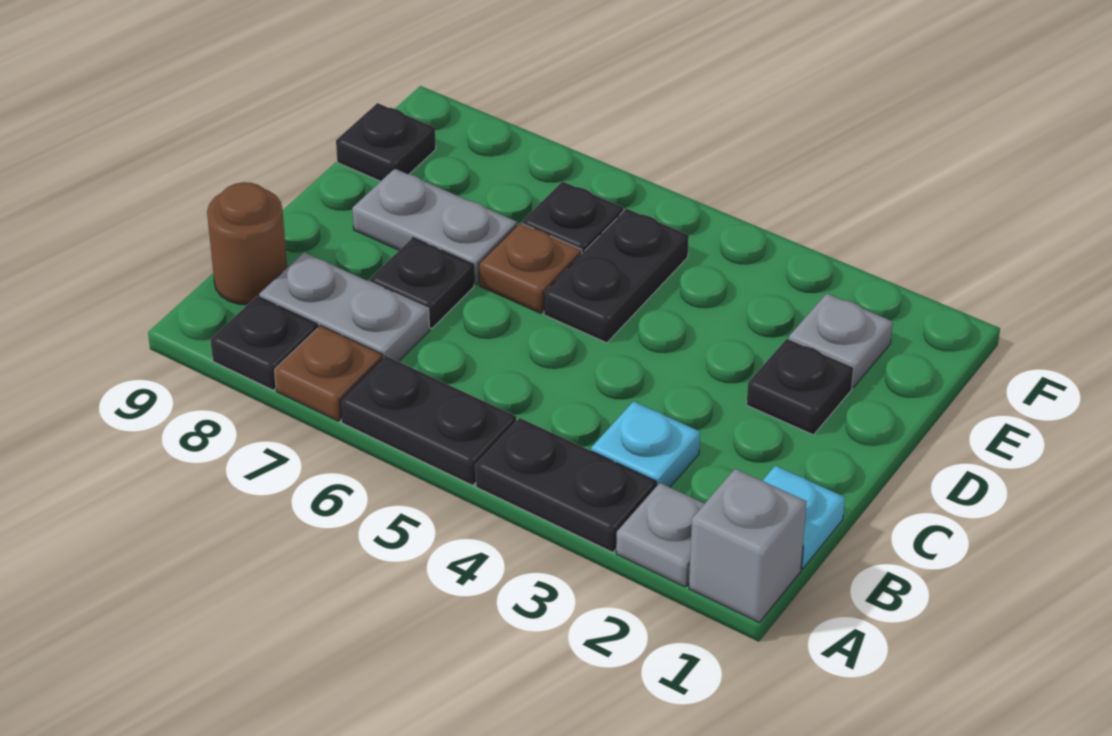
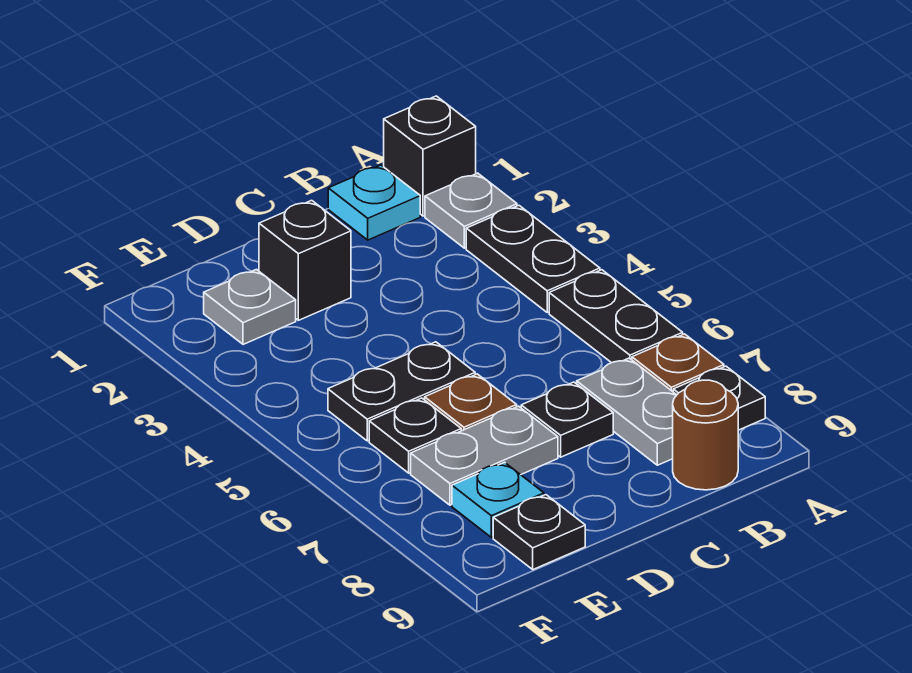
grey brick A1 level 1 -> black brick A1 level 1
cyan plate B3 level 1 -> cyan plate E8 level 1
black plate D2 level 1 -> black brick D2 level 1
grey plate D7:D8 level 1 -> grey plate D7:E7 level 1

